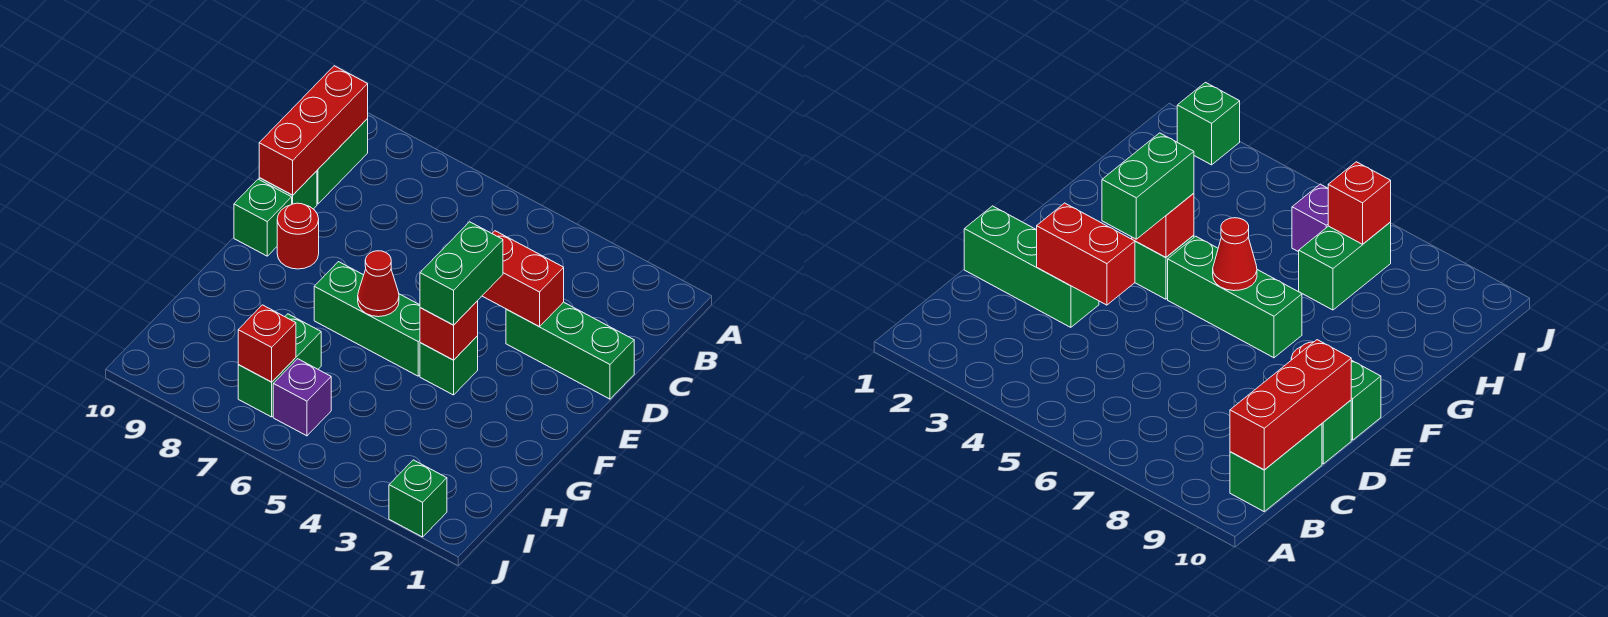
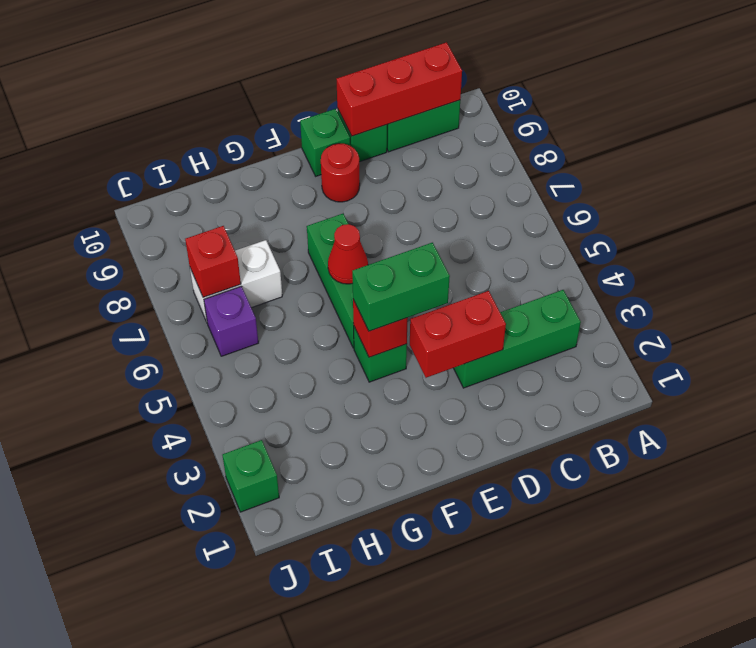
green brick D1:D3 level 1 -> green brick B3:D3 level 1
red brick D3:D4 level 2 -> red brick D3:E3 level 2
green brick H7:I7 level 1 -> white brick H7:I7 level 1

